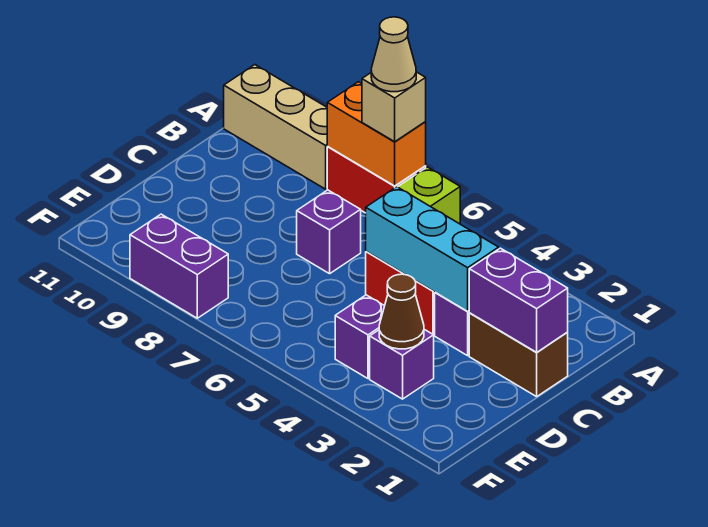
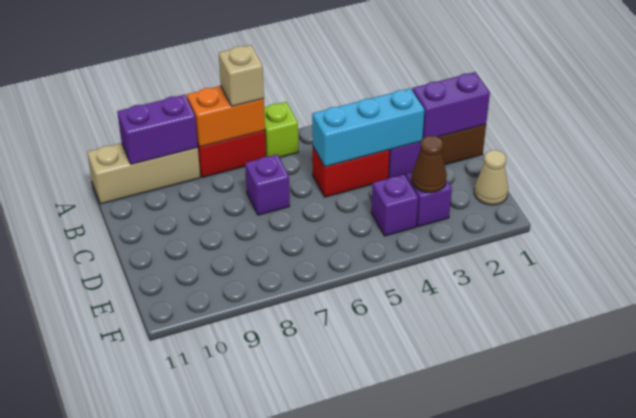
tan cone A7 level 4 -> tan cone E1 level 1
purple brick F8:F9 level 1 -> purple brick A9:A10 level 2

